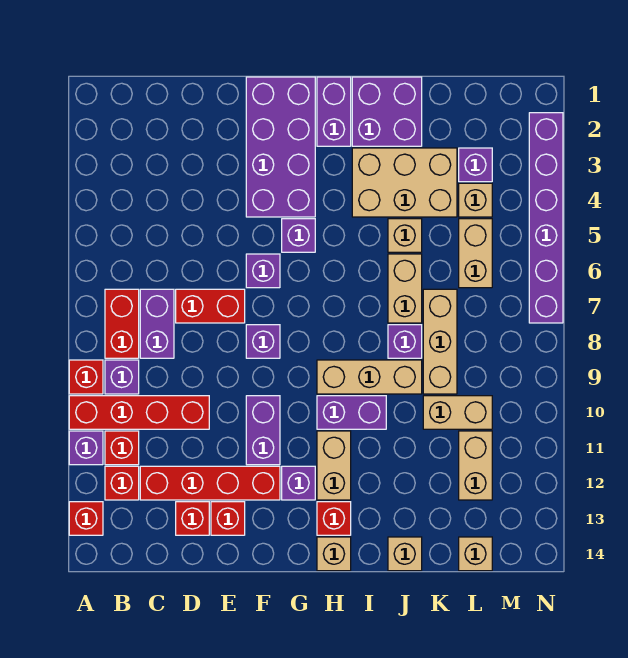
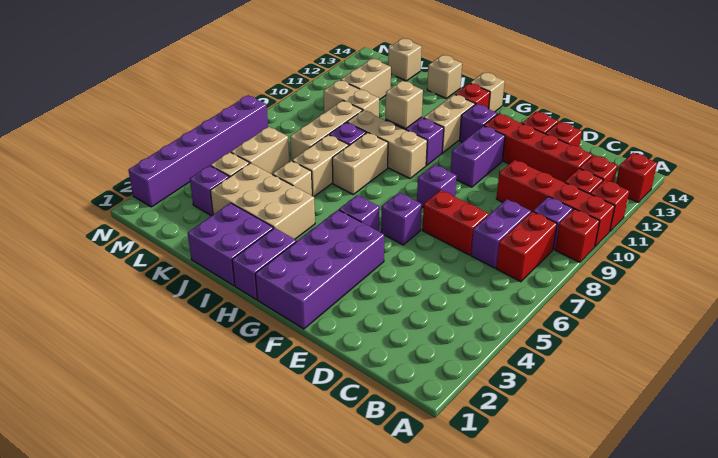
purple brick A11 level 1 -> red brick A11 level 1
none -> tan brick I7:I8 level 1
none -> tan brick I10 level 2

